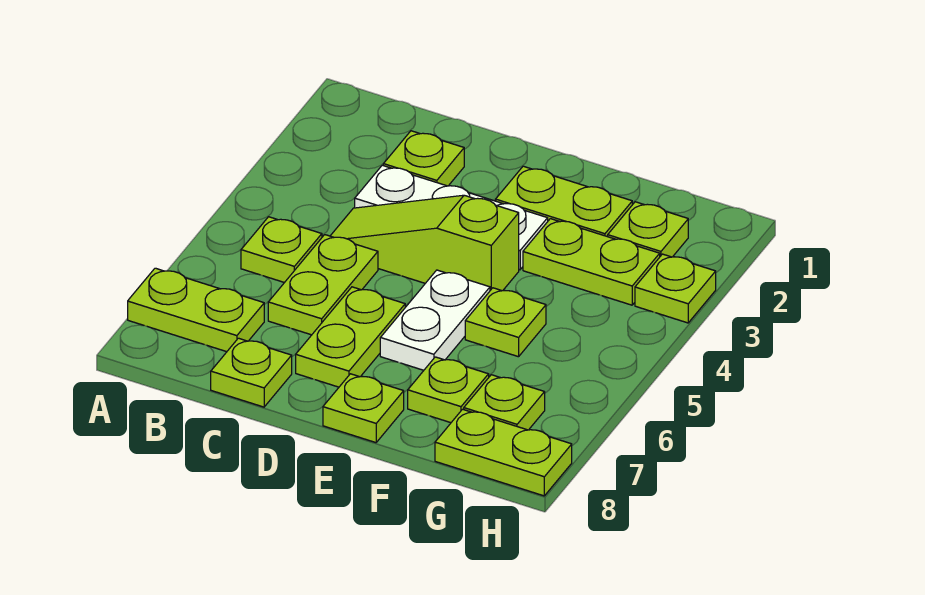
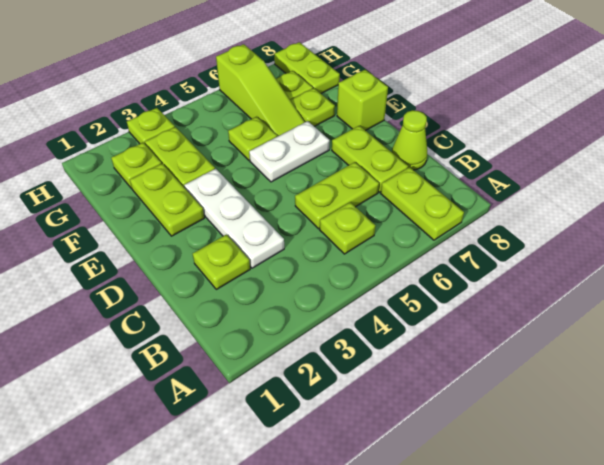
lime slope C4:E4 level 1 top E -> lime slope F6:H6 level 1 top H
lime plate C8 level 1 -> lime cone C8 level 1
lime plate D6:D7 level 1 -> lime plate C7:D7 level 1
lime plate E8 level 1 -> lime brick E8 level 1

